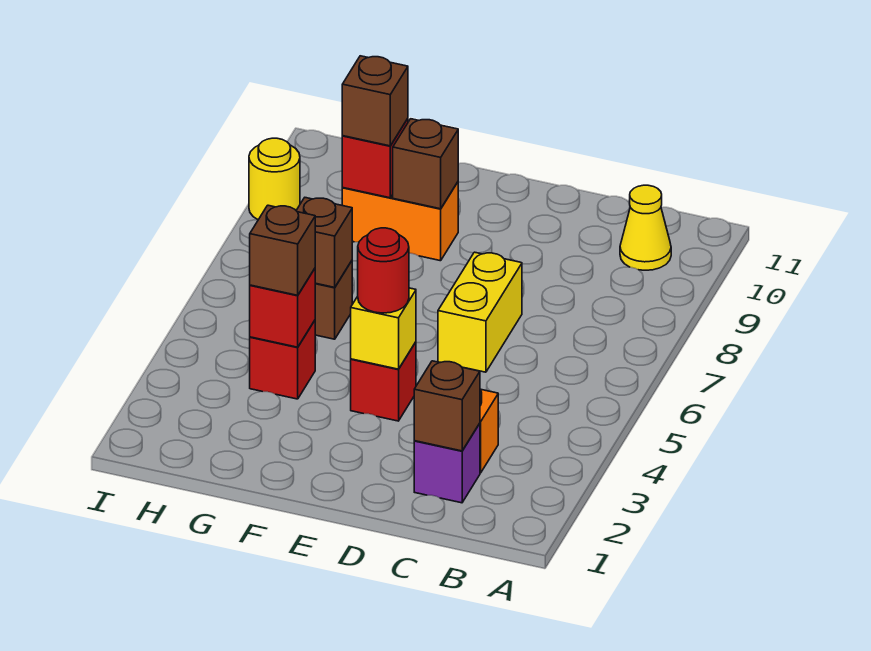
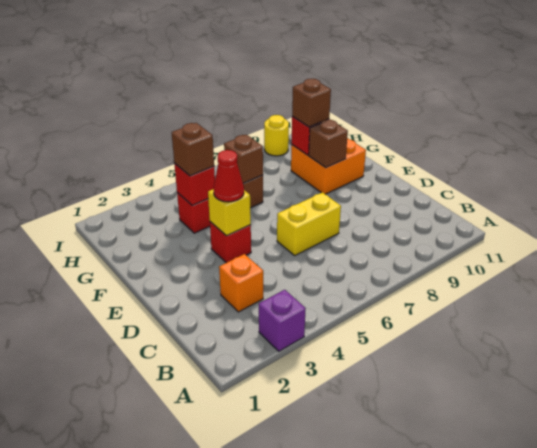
yellow cone B10 level 1 -> none
purple brick C2 level 1 -> purple brick A3 level 1
brown brick C2 level 2 -> none
red round brick E4 level 3 -> red cone E4 level 3
orange brick F9:G9 level 1 -> orange brick F9:G10 level 1

